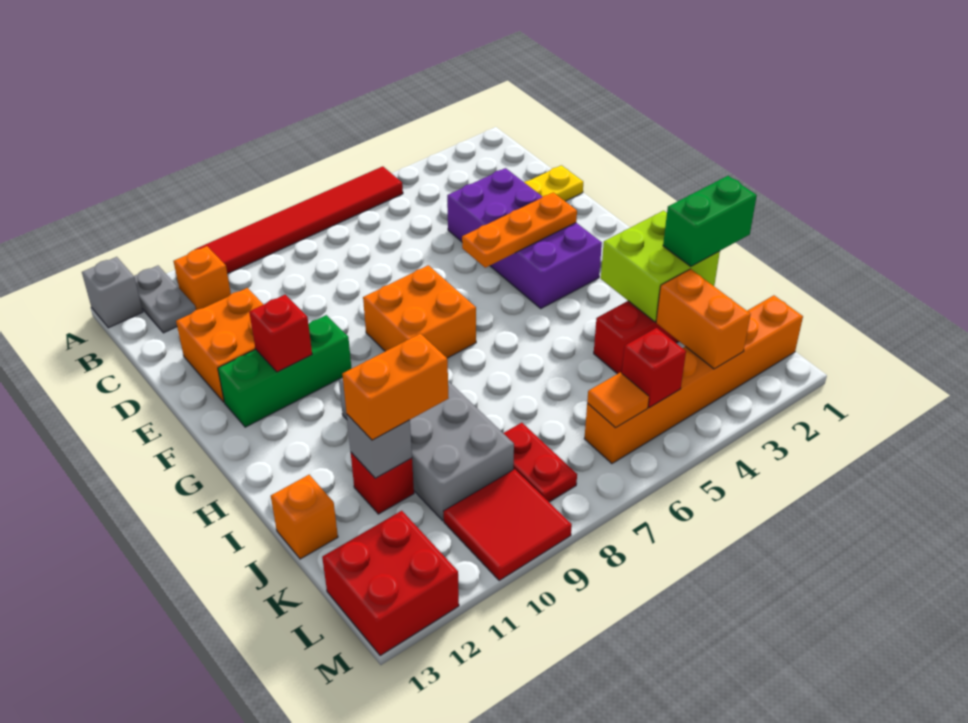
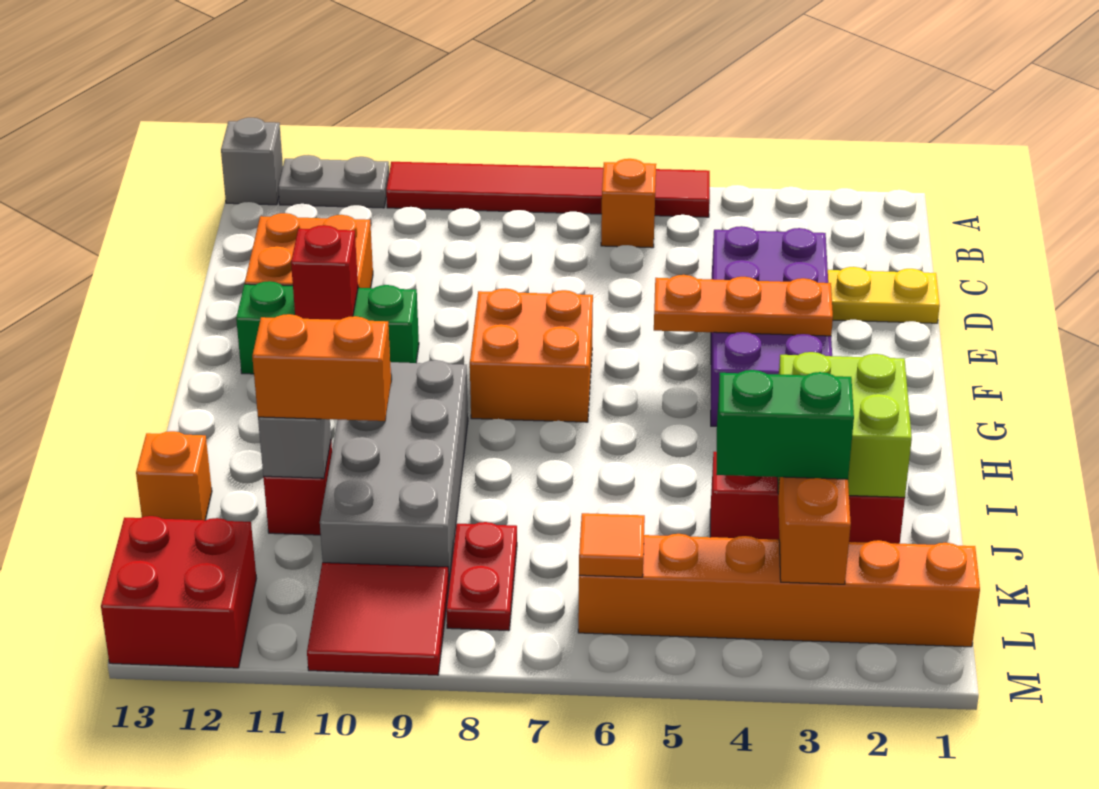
grey plate A12:B12 level 1 -> grey plate A11:A12 level 1
orange brick B11 level 1 -> orange brick B6 level 1
green brick J1:J2 level 3 -> green brick K3:K4 level 3
red brick L5 level 2 -> none

